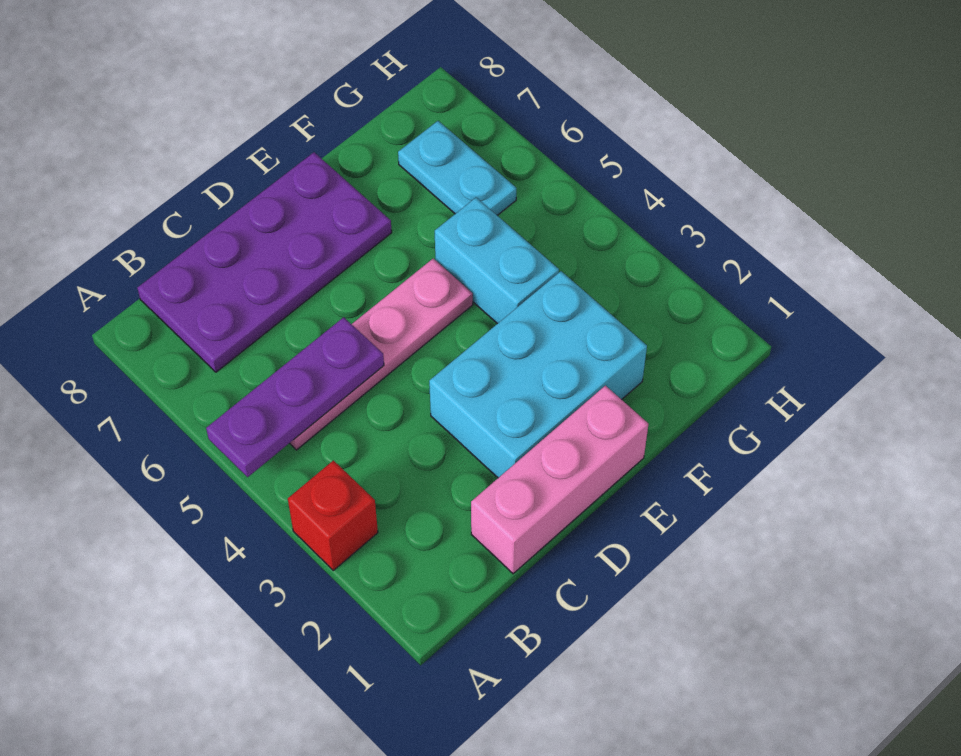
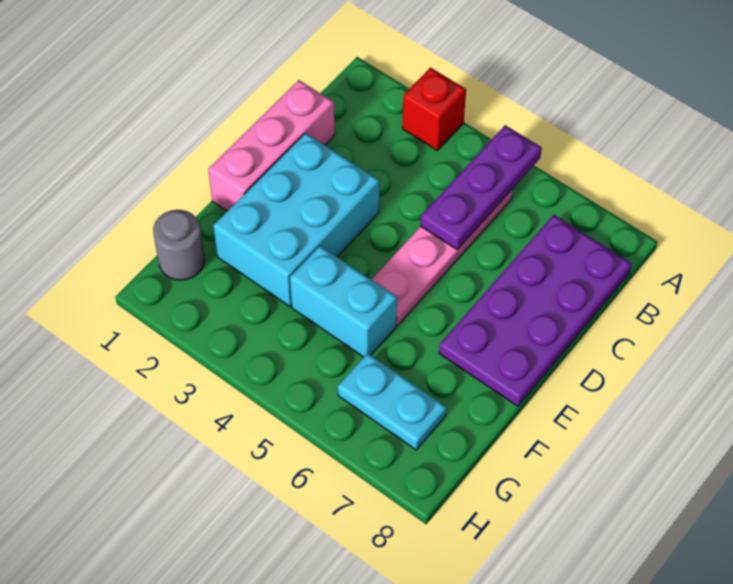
none -> grey round brick G1 level 1

